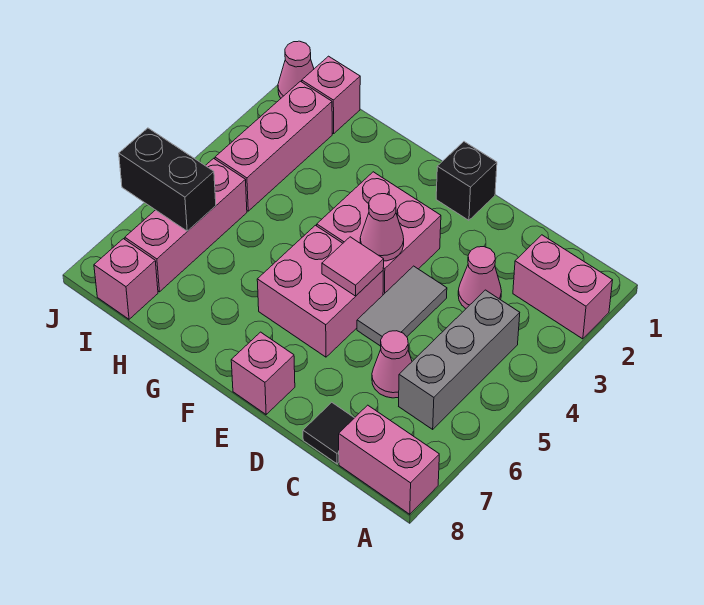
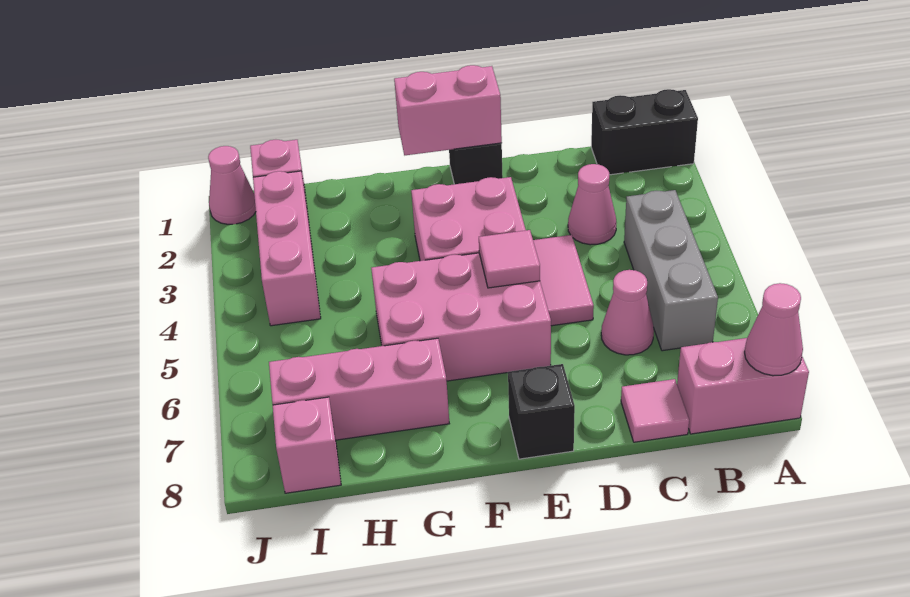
pink brick A2:B2 level 1 -> pink brick E1:F1 level 2
black tile C8 level 1 -> pink tile C8 level 1
grey tile D4:D5 level 1 -> pink tile D4:D5 level 1
pink cone E4 level 2 -> pink cone A8 level 2
pink brick E5:F6 level 1 -> pink brick E5:G6 level 1
pink brick E8 level 1 -> black brick E8 level 1
pink brick I5:I7 level 1 -> pink brick G7:I7 level 1
black brick I6:J6 level 2 -> black brick A1:B1 level 1

